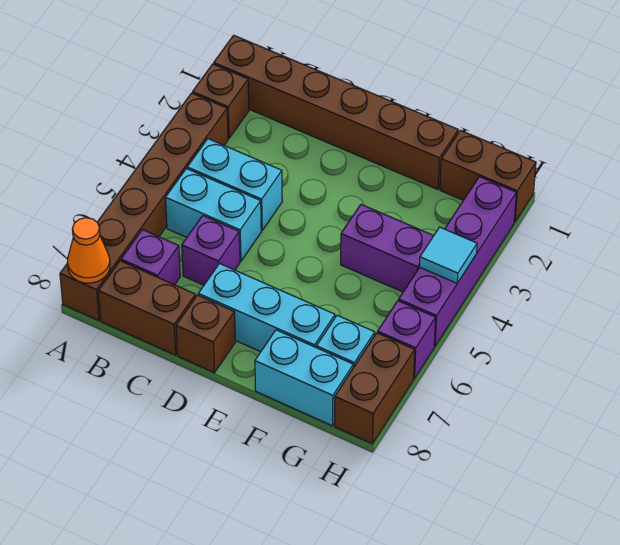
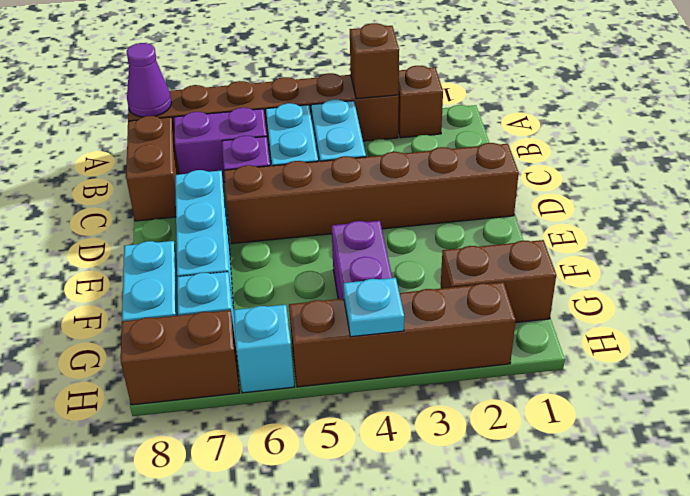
brown brick A1:F1 level 1 -> brown brick D1:D6 level 1
orange cone A8 level 2 -> purple cone A8 level 2
purple brick B7 level 1 -> purple brick B6:B7 level 1
brown brick D8 level 1 -> brown brick A3 level 2
brown brick G1:H1 level 1 -> brown brick G1:G2 level 1
purple brick H2:H5 level 1 -> brown brick H2:H5 level 1
cyan tile H4 level 2 -> cyan plate H4 level 2
purple brick H6 level 1 -> cyan brick H6 level 1

